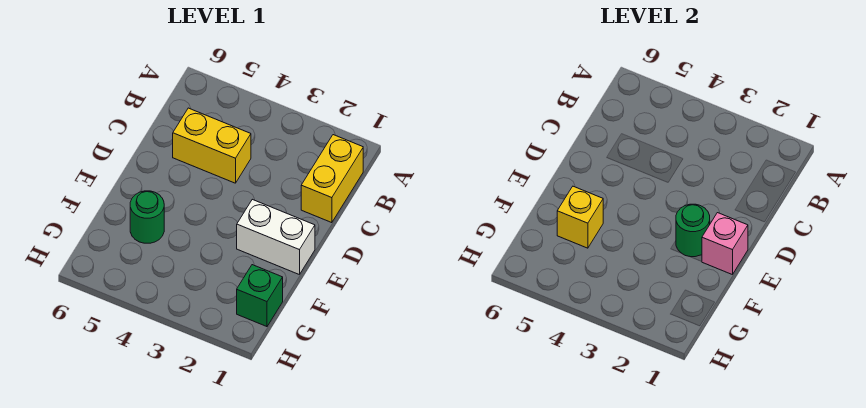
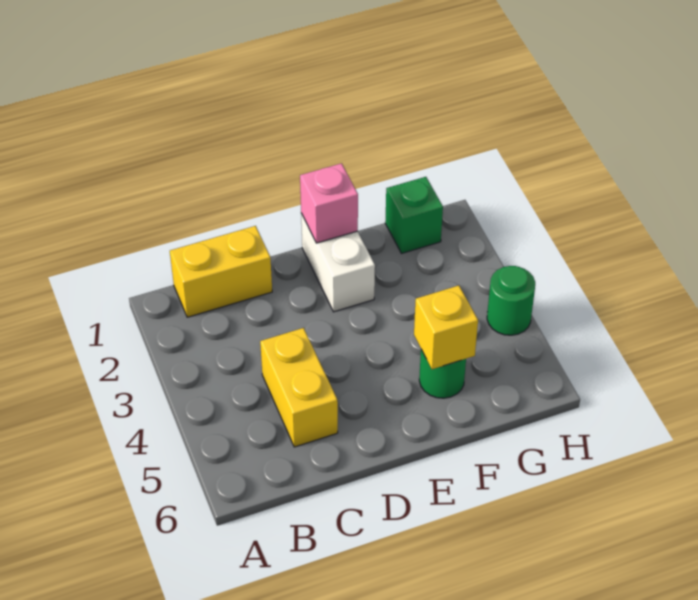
green round brick E2 level 2 -> green round brick H4 level 1

